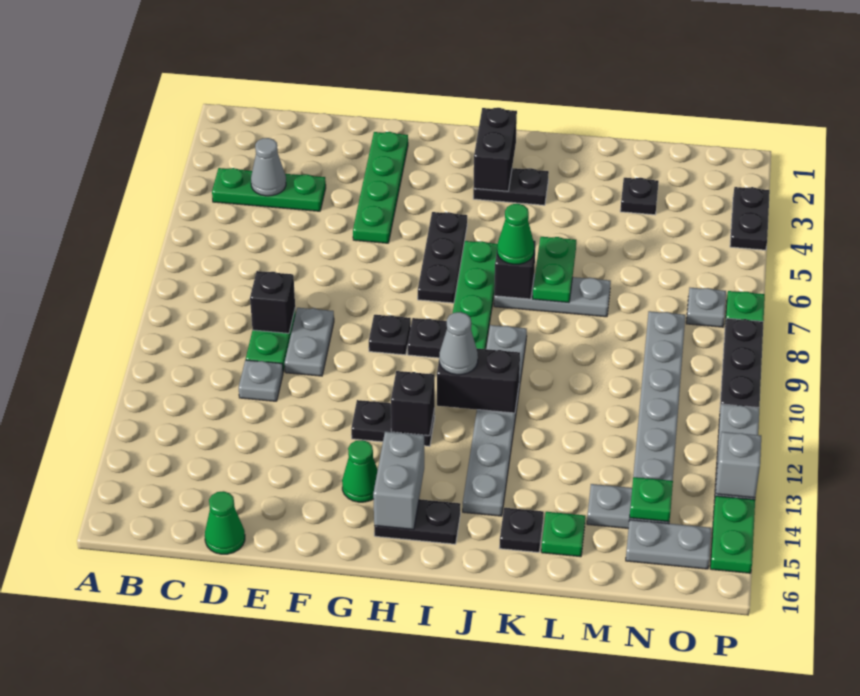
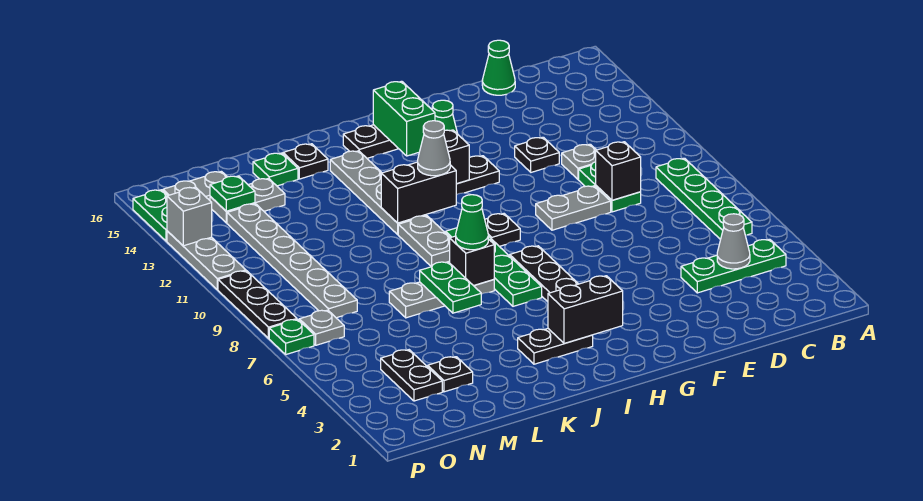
grey plate E9:E10 level 1 -> grey plate E9:F9 level 1
green plate F2:F5 level 1 -> green plate B6:B9 level 1
black plate G9 level 1 -> black plate E12 level 1
grey brick H14:H15 level 2 -> green brick H14:H15 level 2
black brick I2:I3 level 2 -> black brick H3:I3 level 2
black plate P3:P4 level 1 -> black plate N3:N4 level 1

